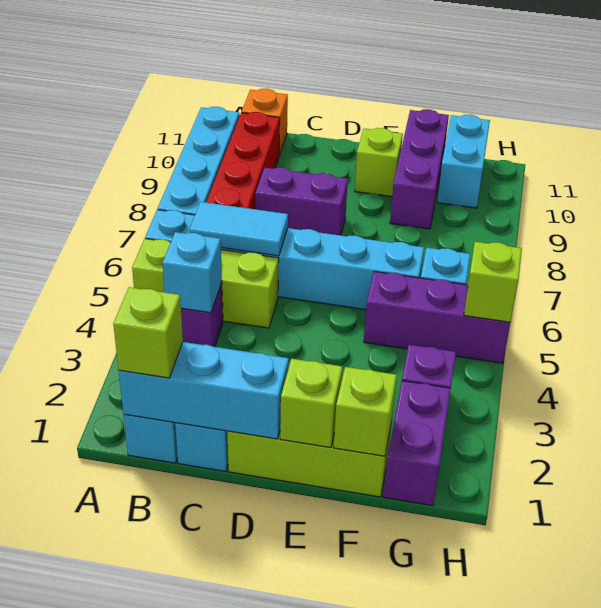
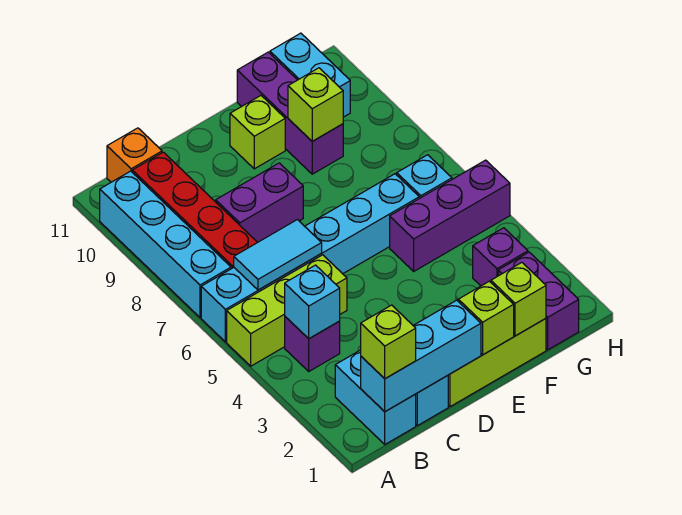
lime brick H5 level 2 -> lime brick F9 level 2

